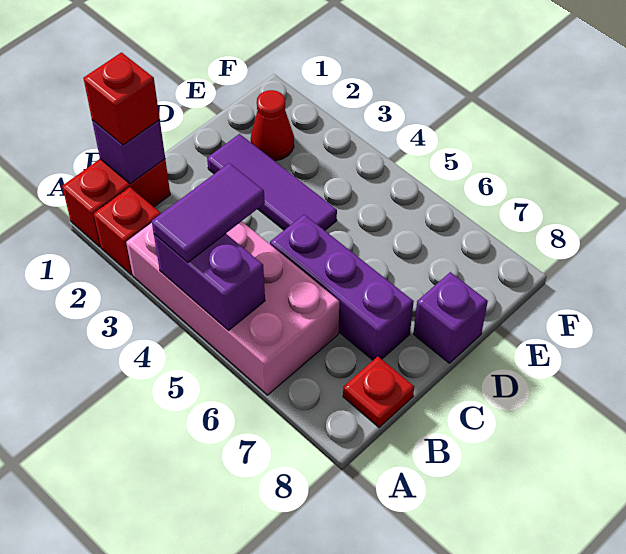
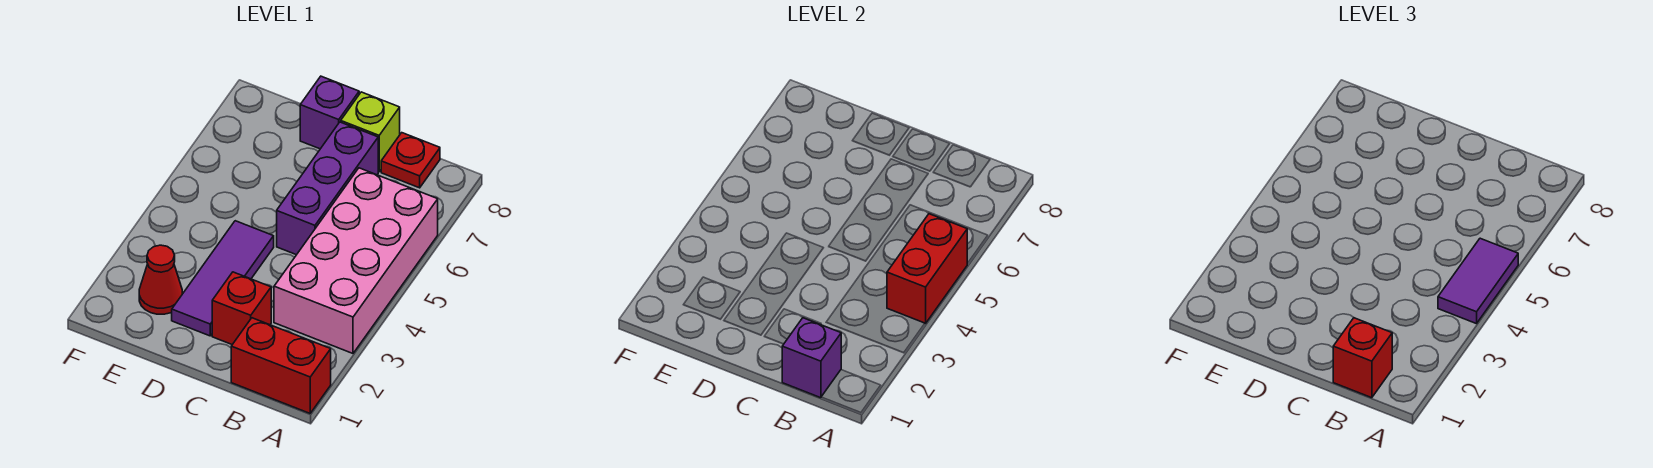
red brick A2 level 1 -> red brick C2 level 1
purple brick A4:A5 level 2 -> red brick A4:A5 level 2
purple tile A4:B4 level 3 -> purple tile A4:A5 level 3
none -> lime brick C8 level 1

